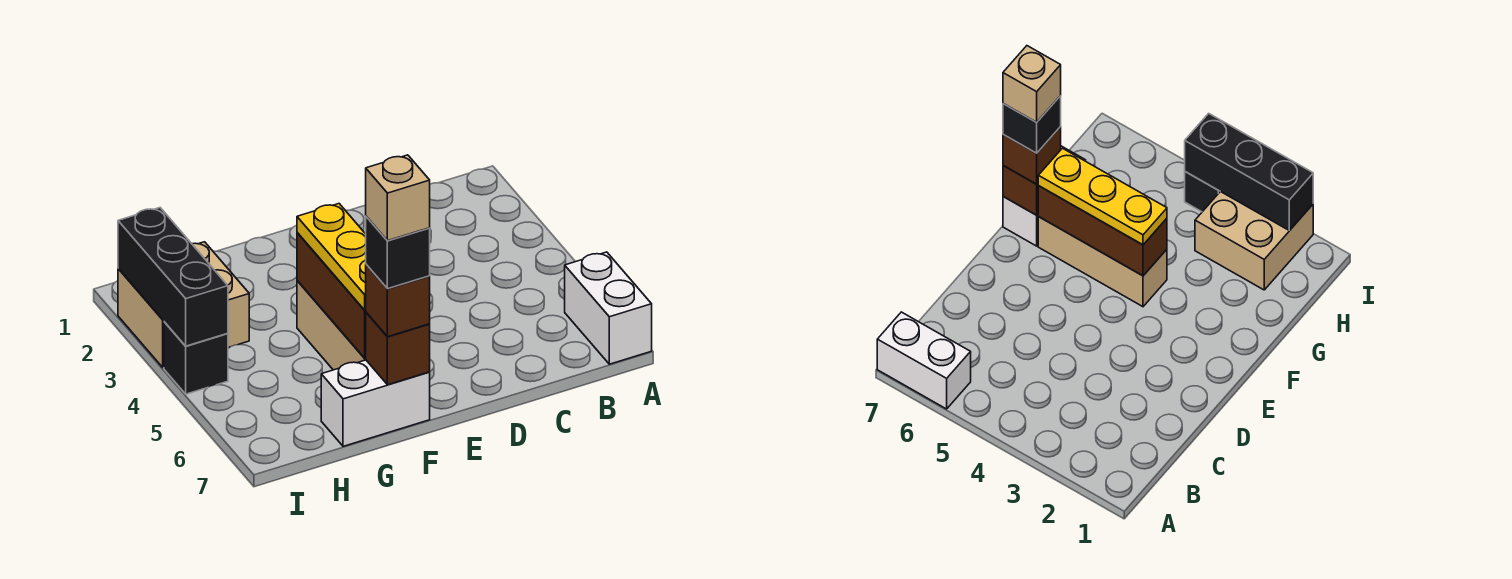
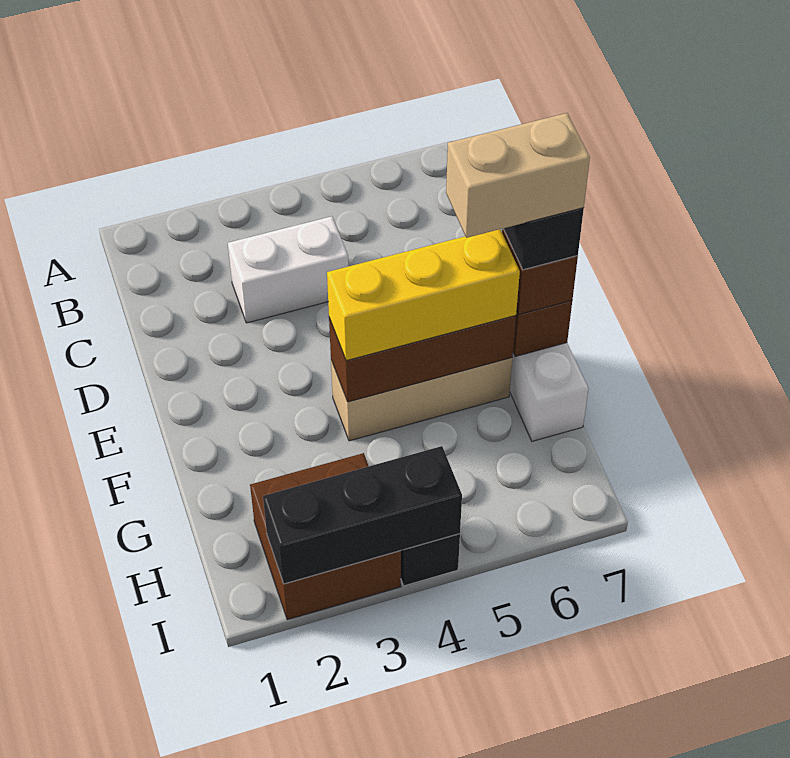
white brick A6:A7 level 1 -> white brick C3:C4 level 1
yellow plate F4:F6 level 3 -> yellow brick F4:F6 level 3
tan brick F7 level 5 -> tan brick F6:F7 level 5
tan brick H2:I3 level 1 -> brown brick H2:I3 level 1

